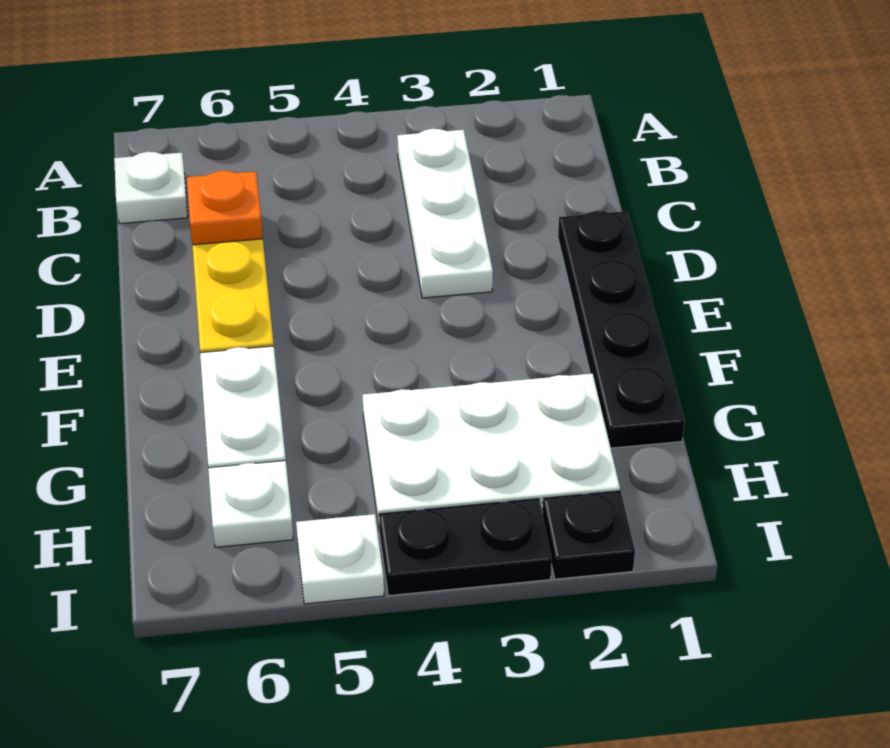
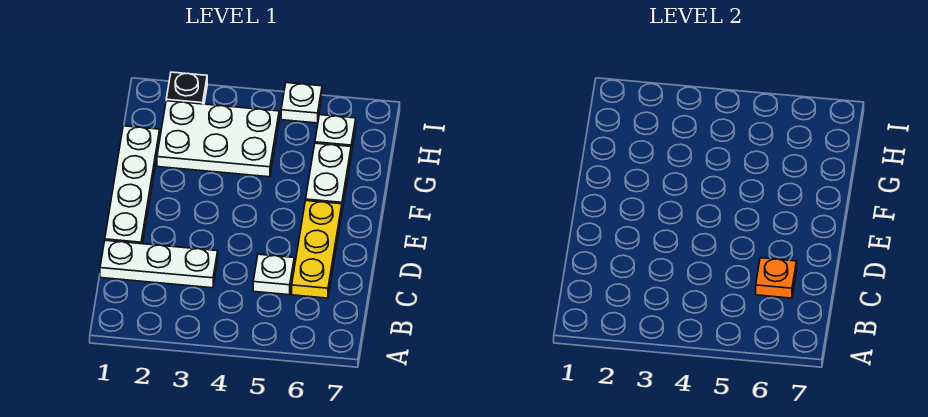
white plate B3:D3 level 1 -> white plate C1:C3 level 1
white plate B7 level 1 -> white plate C5 level 1
black plate D1:G1 level 1 -> white plate D1:G1 level 1
black plate I3:I4 level 1 -> none

